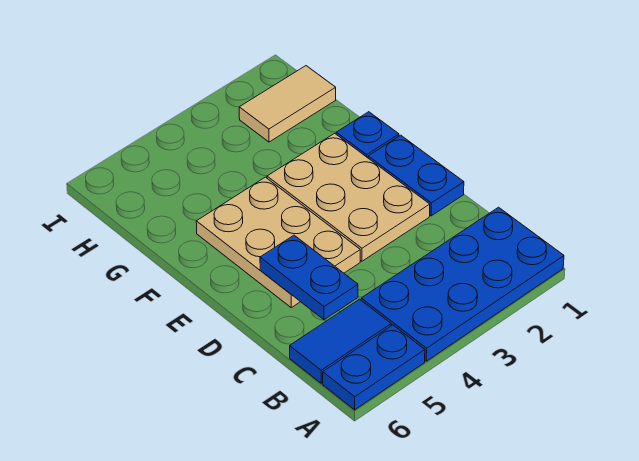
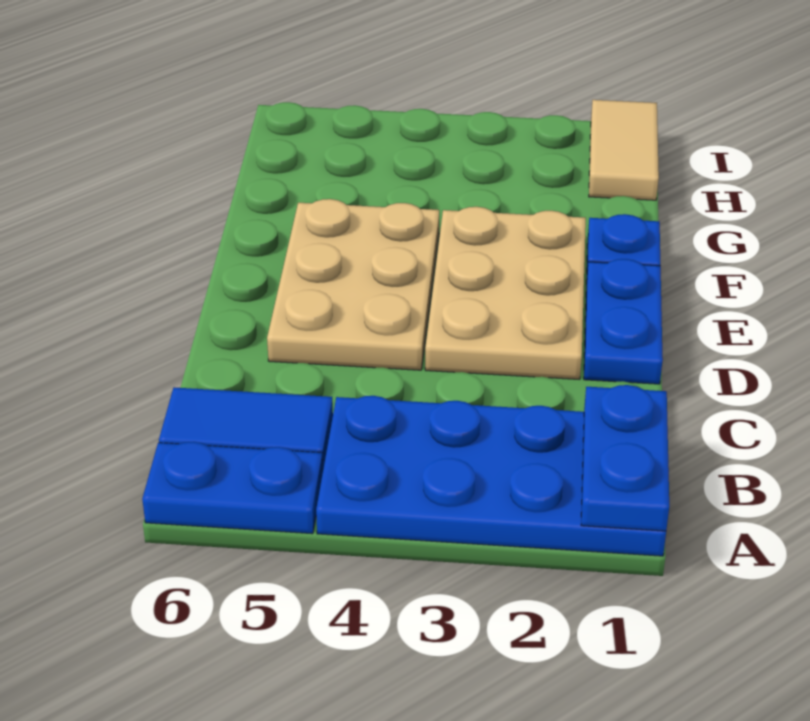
blue plate C5:D5 level 2 -> blue plate A1:B1 level 2
tan tile H1:H2 level 1 -> tan tile H1:I1 level 1

